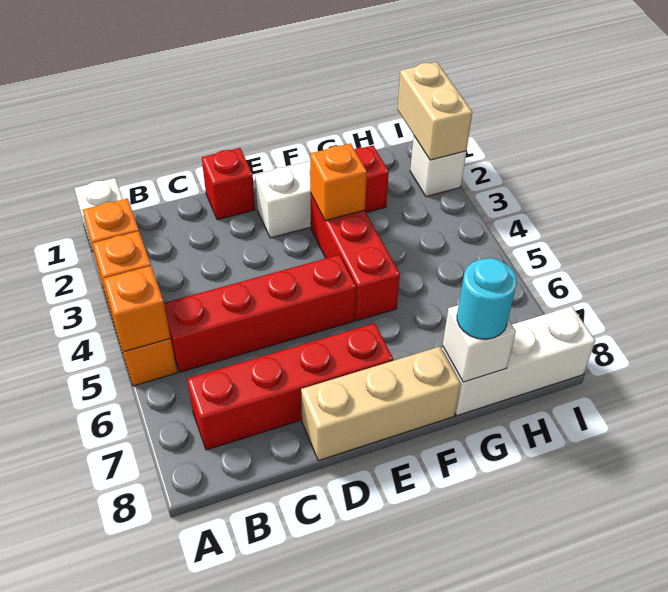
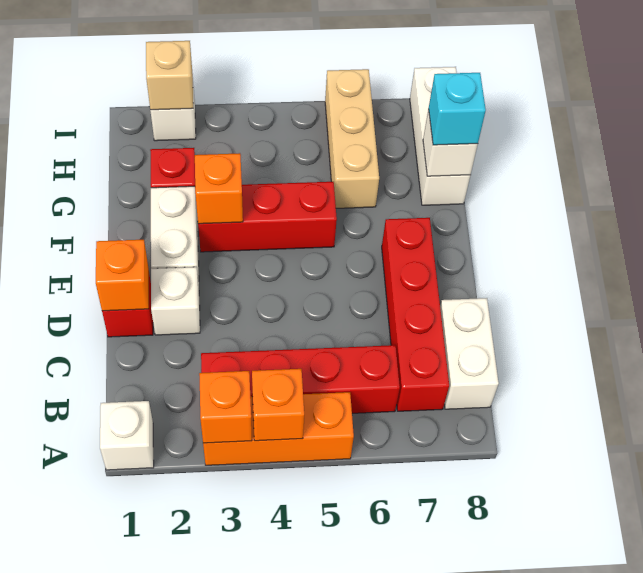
orange brick A5 level 2 -> orange brick D1 level 2
red brick B5:E5 level 1 -> red brick B3:B6 level 1
none -> white brick B8:C8 level 1
none -> white brick D2 level 1
tan brick D8:F8 level 1 -> tan brick G6:I6 level 1
cyan round brick G8 level 3 -> cyan brick G8 level 3
tan brick I1:I2 level 2 -> tan brick I2 level 2

